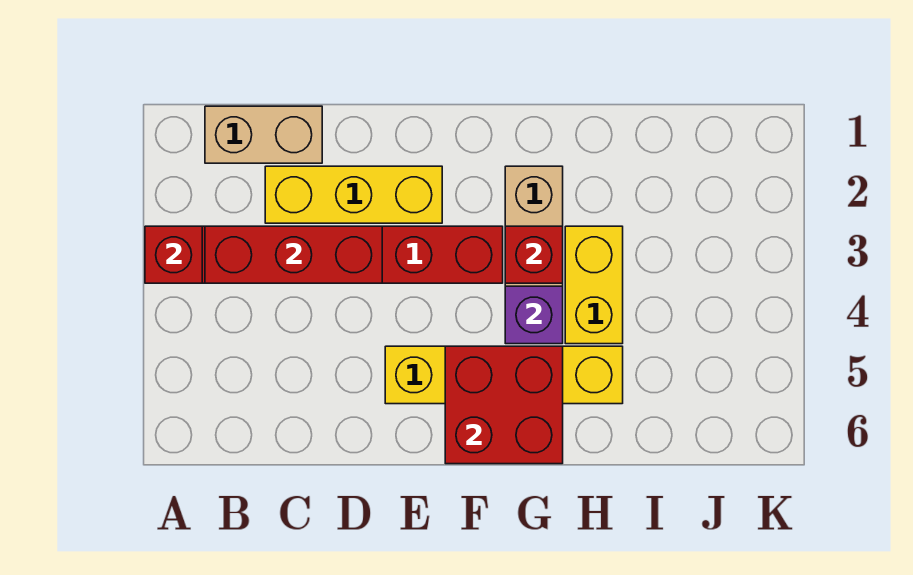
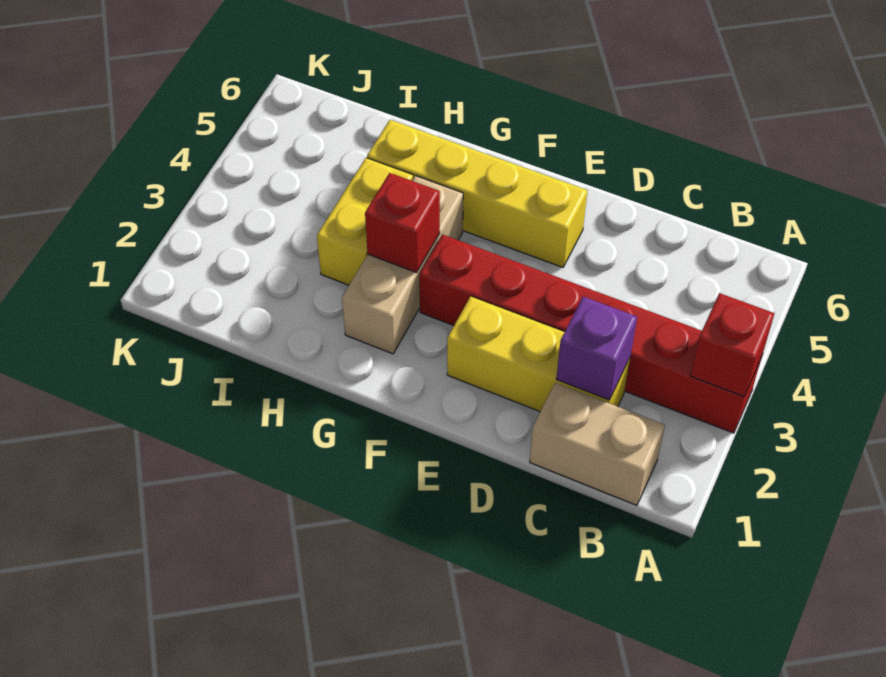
red brick B3:D3 level 2 -> none
red brick F5:G6 level 2 -> none
purple brick G4 level 2 -> purple brick C2 level 2

